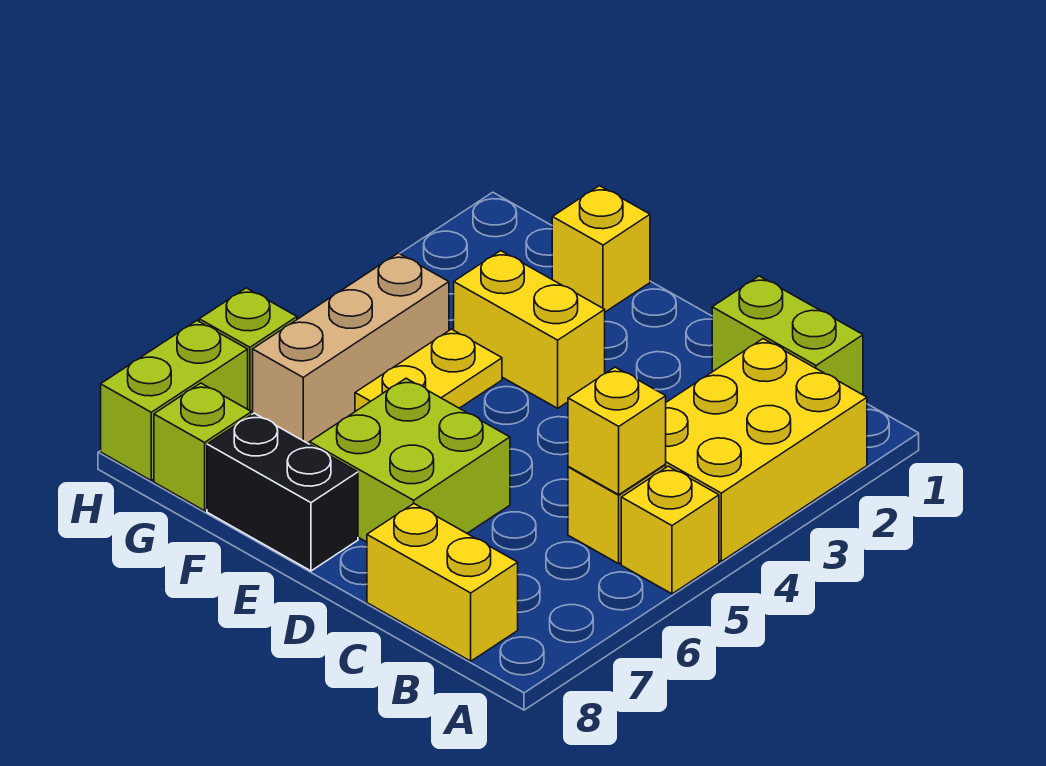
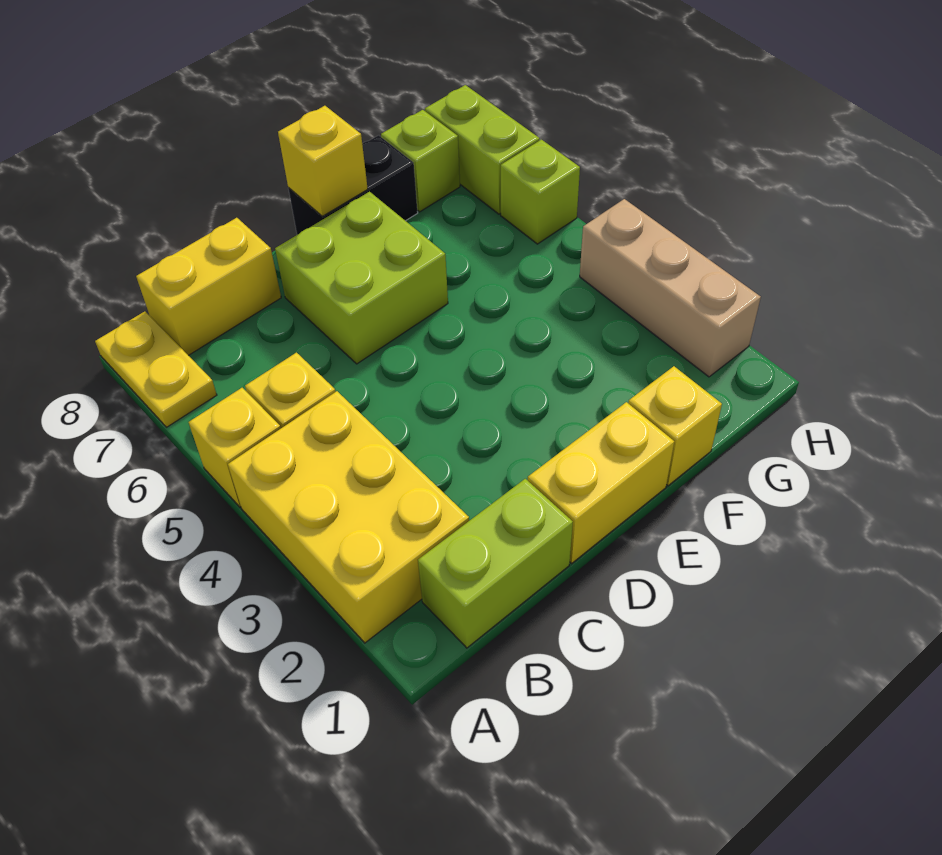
yellow brick B5 level 2 -> yellow brick E8 level 2
yellow brick E3:F3 level 1 -> yellow brick D1:E1 level 1
yellow plate F4:F5 level 1 -> yellow plate A7:A8 level 1
tan brick G4:G6 level 1 -> tan brick H2:H4 level 1

